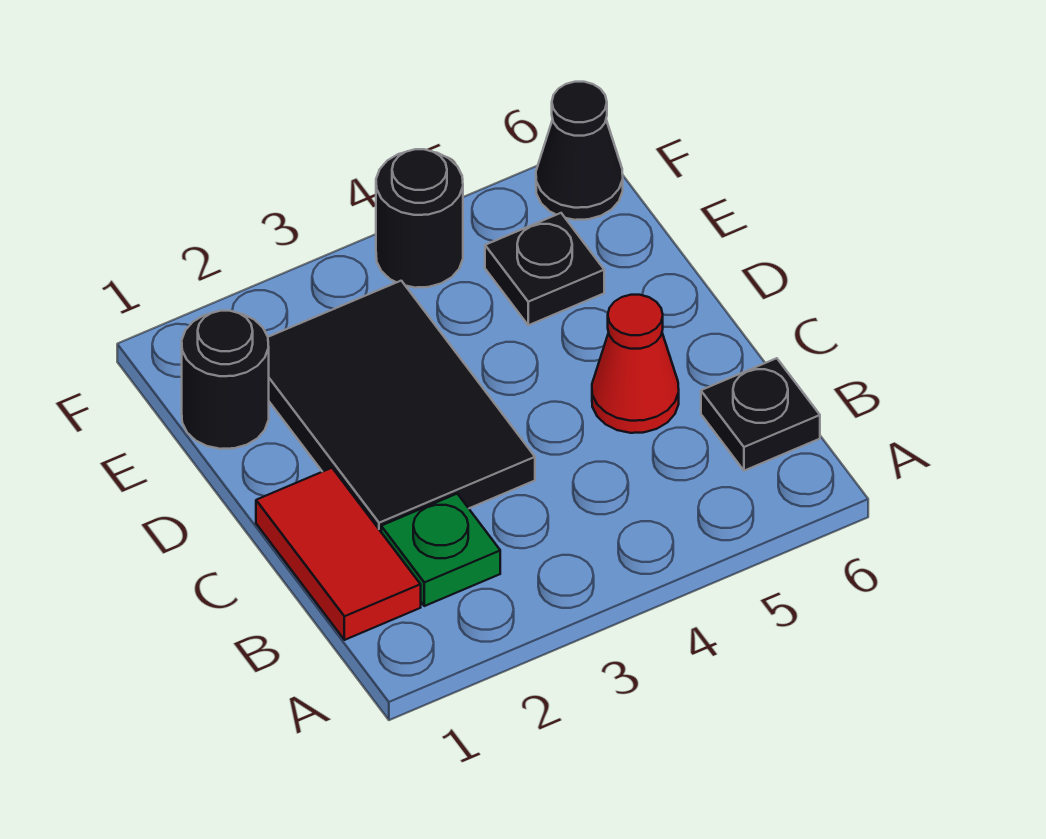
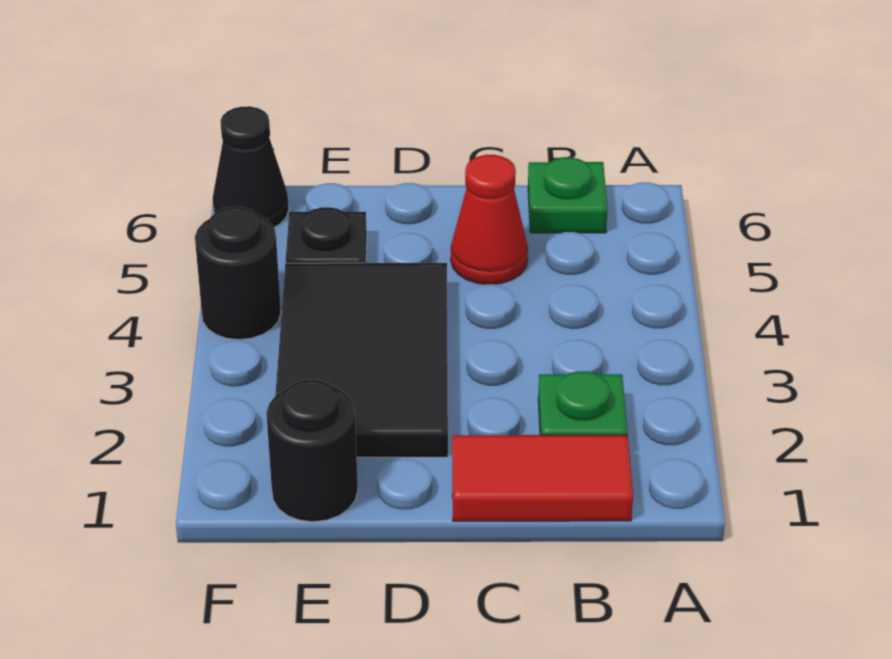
black plate B6 level 1 -> green plate B6 level 1
black tile C2:E3 level 1 -> black tile D2:E4 level 1

